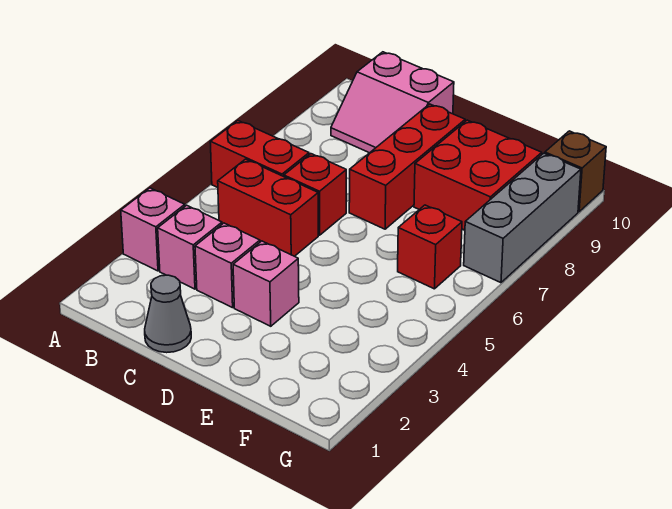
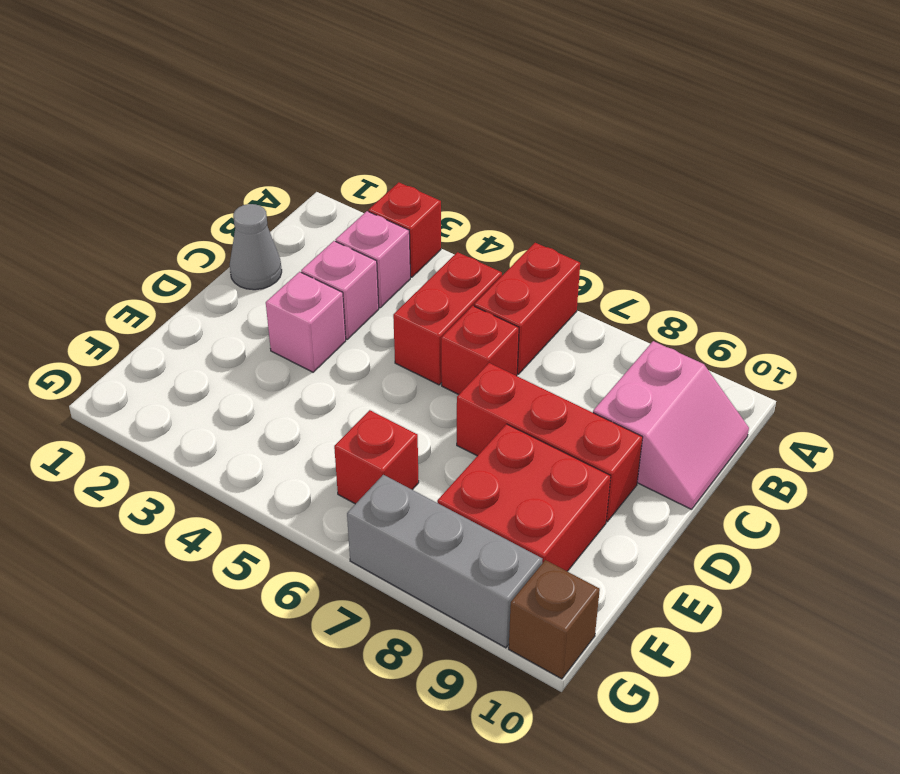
pink brick A3 level 1 -> red brick A3 level 1
pink slope B9:C10 level 1 top 10 -> pink slope B9:C10 level 1 top 9

